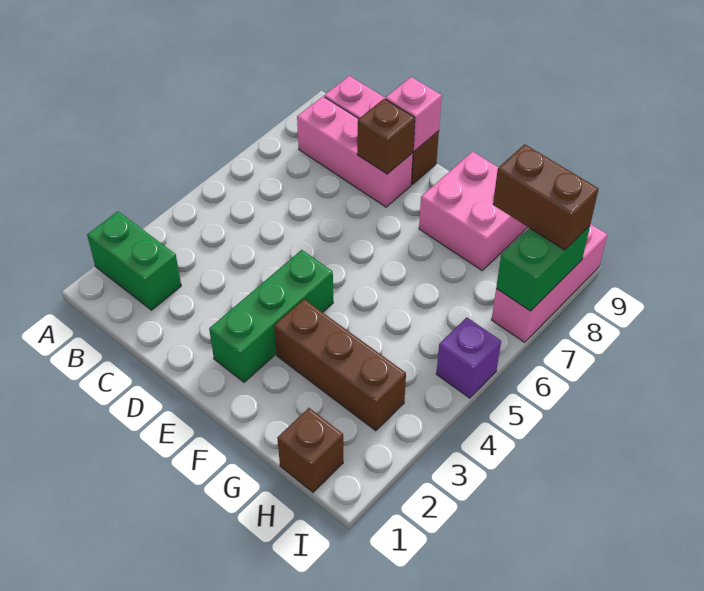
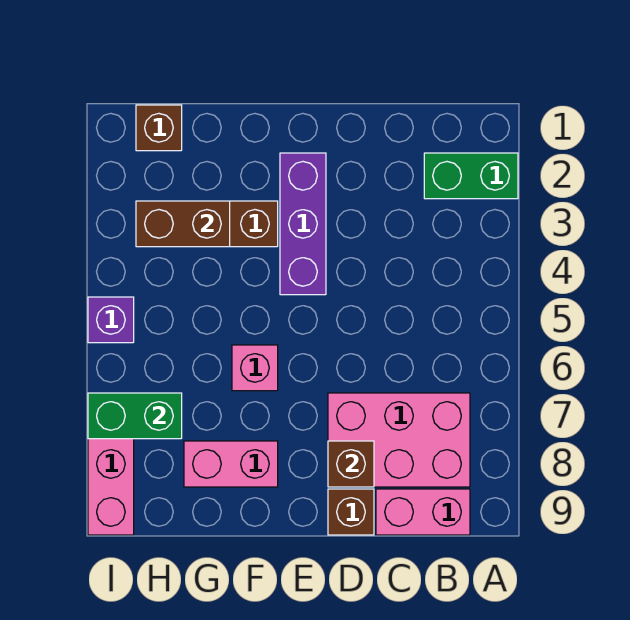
pink brick B8:D8 level 1 -> pink brick B7:D8 level 1
pink brick D9 level 2 -> pink brick F6 level 1
green brick E2:E4 level 1 -> purple brick E2:E4 level 1
pink brick F8:G9 level 1 -> pink brick F8:G8 level 1
brown brick H8:I8 level 3 -> brown brick G3:H3 level 2
green brick I7:I8 level 2 -> green brick H7:I7 level 2

